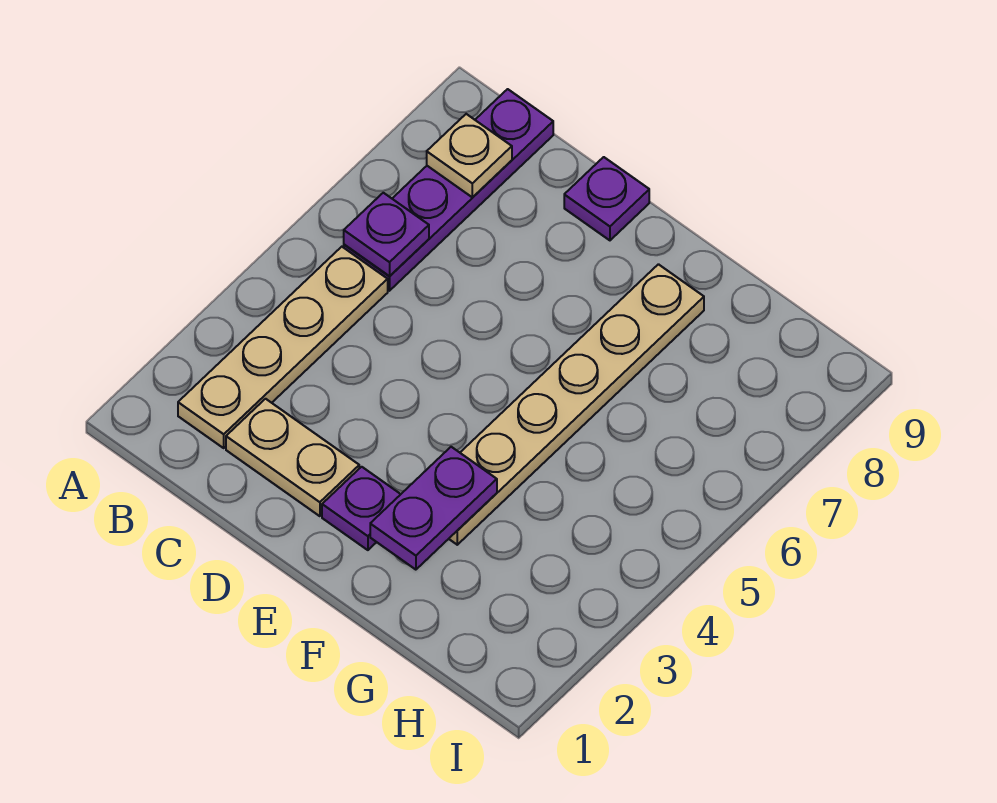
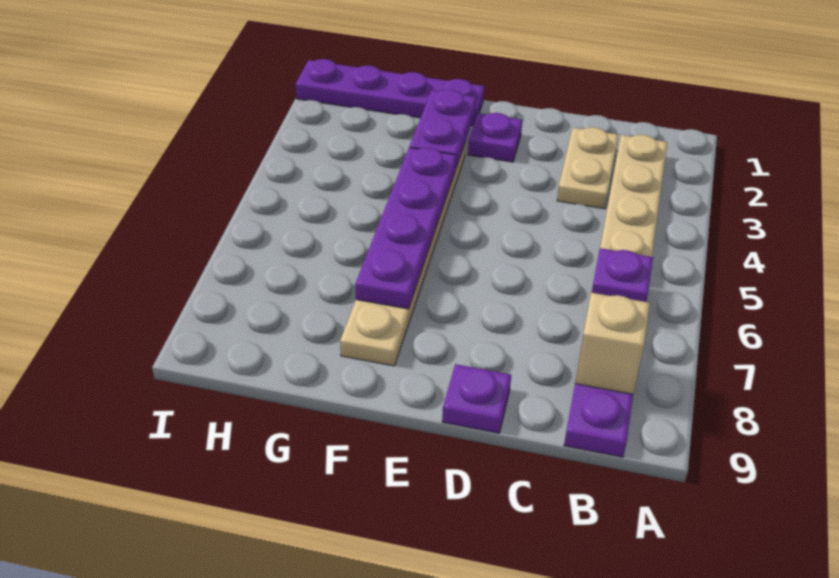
tan plate B8 level 2 -> tan brick B8 level 2
tan plate C2:D2 level 1 -> tan plate C2:C3 level 1
none -> purple plate F1:I1 level 1
none -> purple plate F4:F7 level 2

